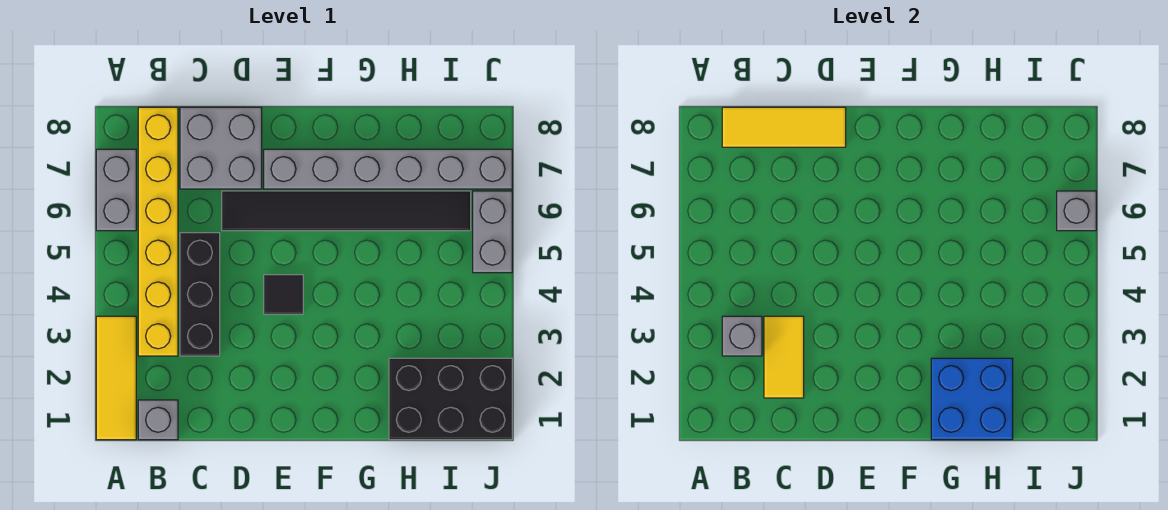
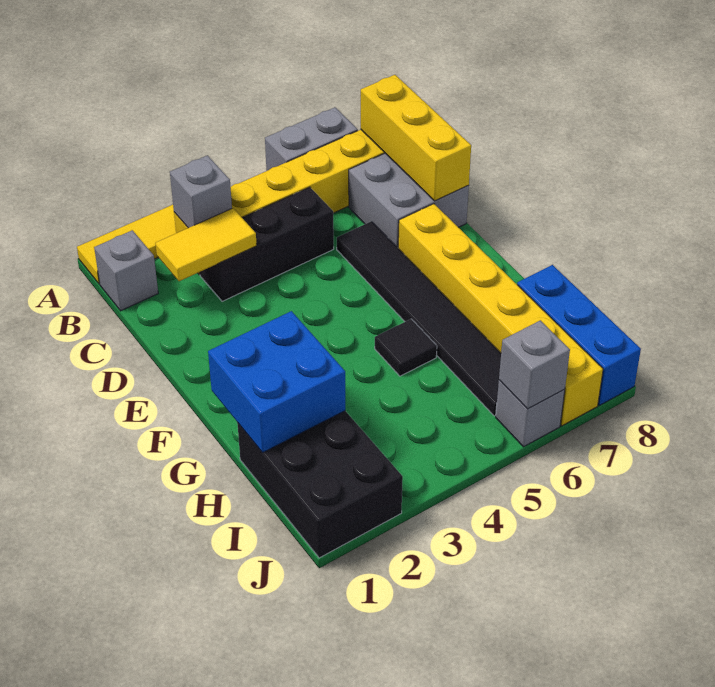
yellow tile B8:D8 level 2 -> yellow brick B8:D8 level 2
black tile E4 level 1 -> black tile G5 level 1
grey brick E7:J7 level 1 -> yellow brick E7:J7 level 1
none -> blue brick H8:J8 level 1
grey brick J5:J6 level 1 -> grey brick J6 level 1

